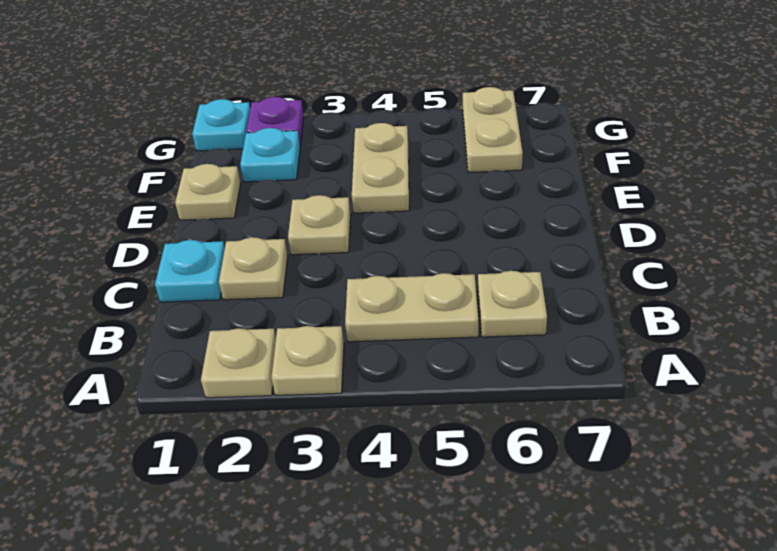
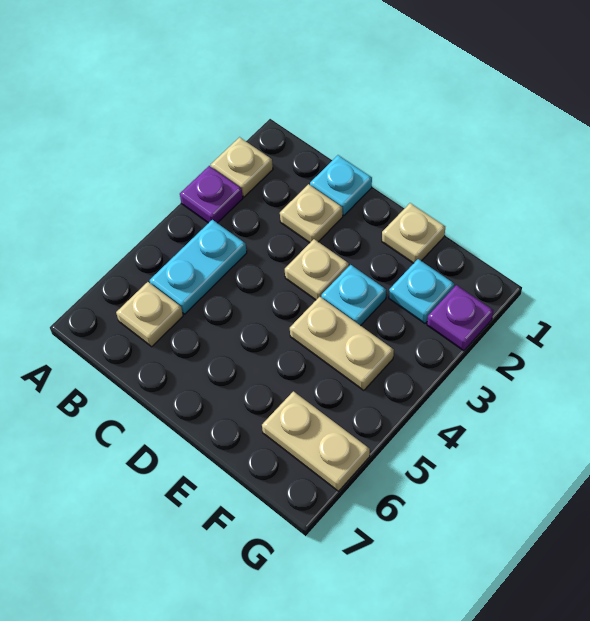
tan plate A3 level 1 -> purple plate A3 level 1
tan plate B4:B5 level 1 -> cyan plate B4:B5 level 1
cyan plate G1 level 1 -> cyan plate E3 level 1

